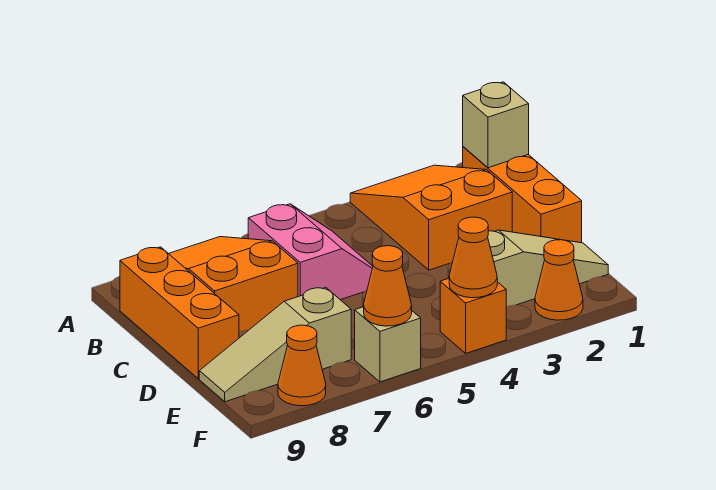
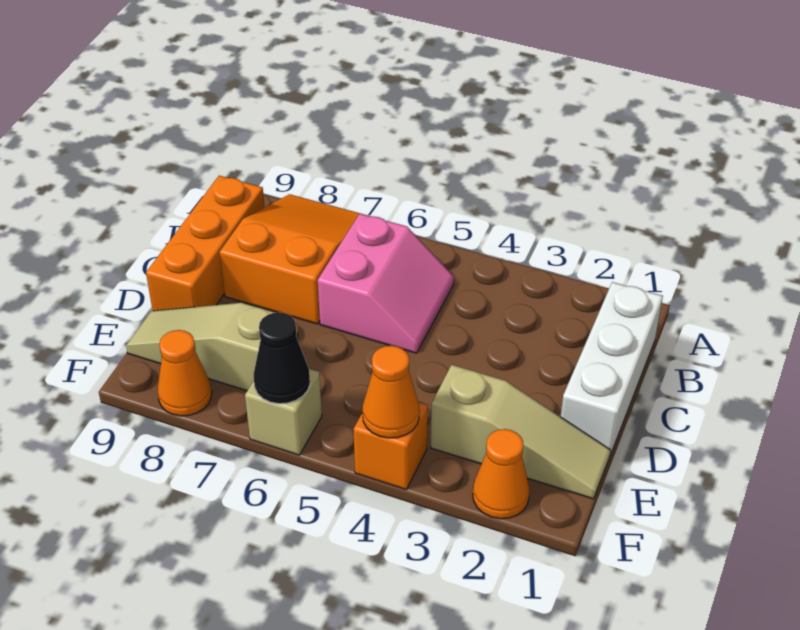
orange slope A2:C3 level 1 top C -> none
orange brick B1:D1 level 1 -> white brick B1:D1 level 1
tan brick B1 level 2 -> none
orange cone F6 level 2 -> black cone F6 level 2

